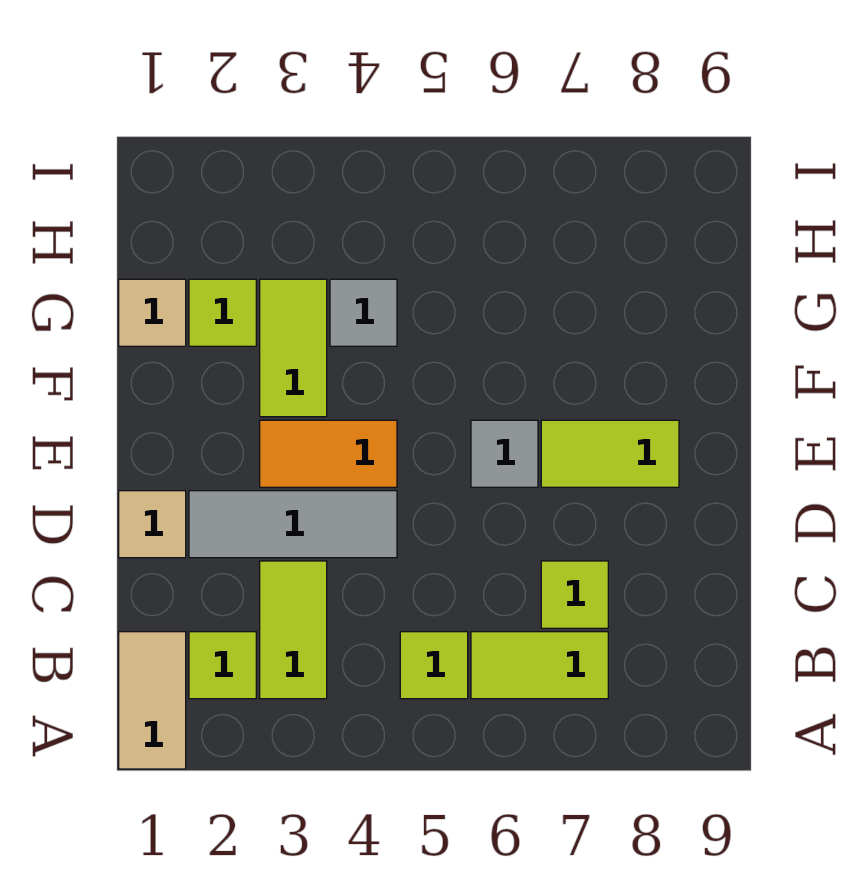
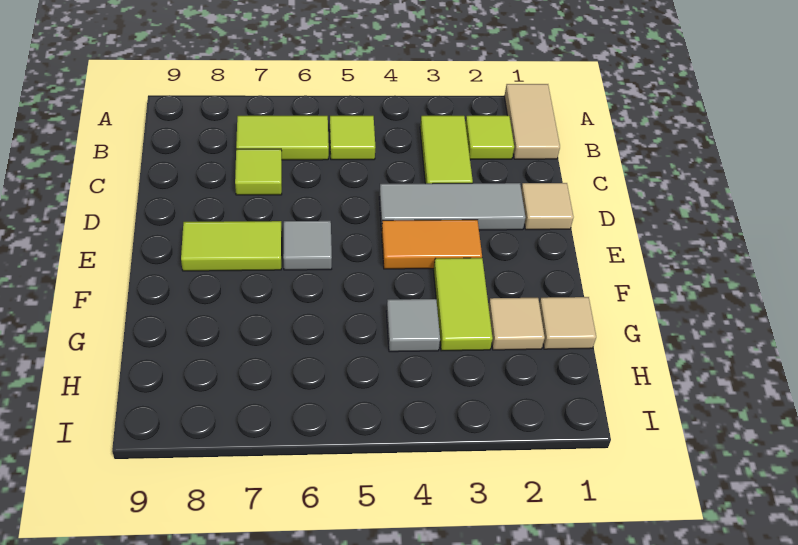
lime tile G2 level 1 -> tan tile G2 level 1

